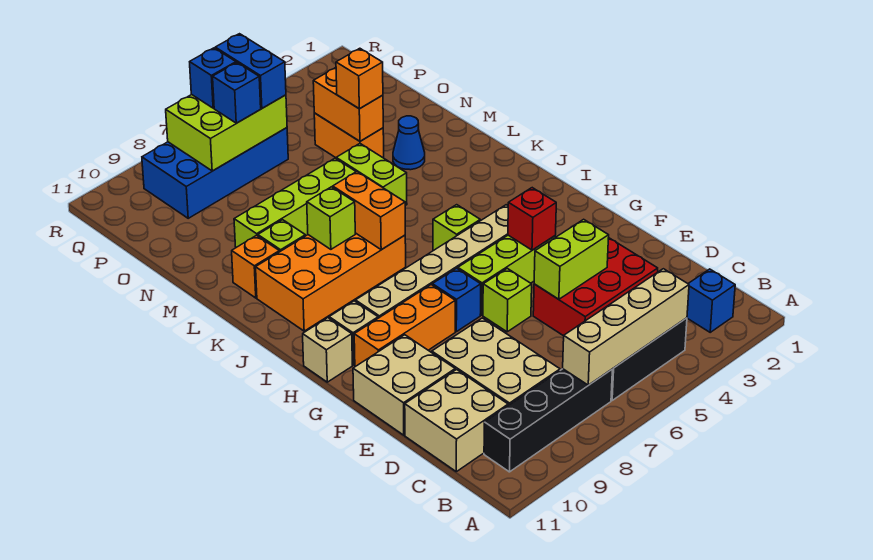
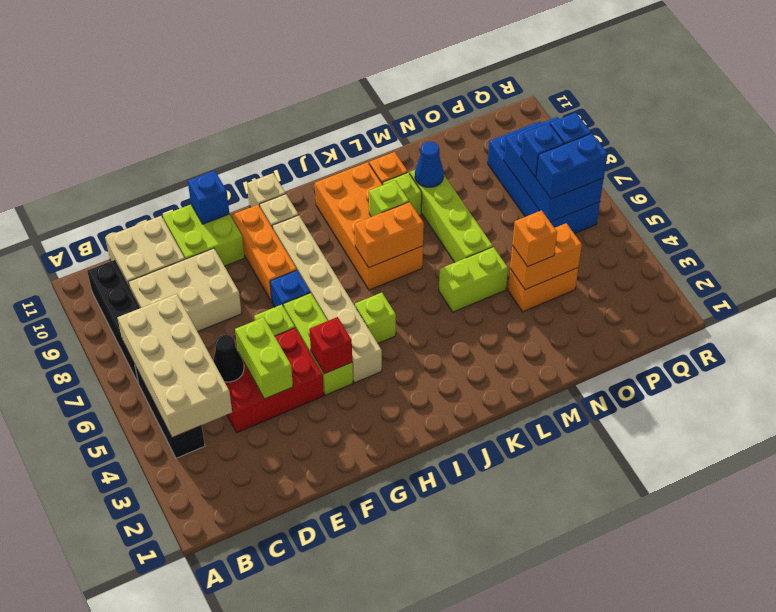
blue brick B2 level 1 -> blue brick F11 level 2
tan brick B4:B7 level 2 -> tan brick B4:C7 level 2
red brick D3:E5 level 1 -> red brick D4:F5 level 1
none -> black cone D5 level 2
tan brick E10:F11 level 1 -> lime brick E10:F11 level 1
blue cone M3 level 1 -> blue cone M9 level 2
lime brick P6:Q8 level 2 -> blue brick P6:Q8 level 2

